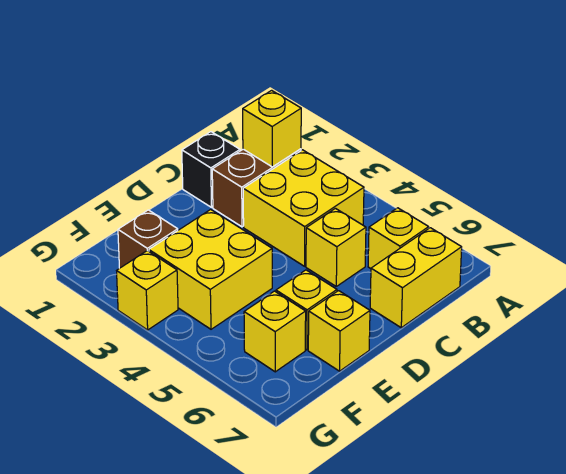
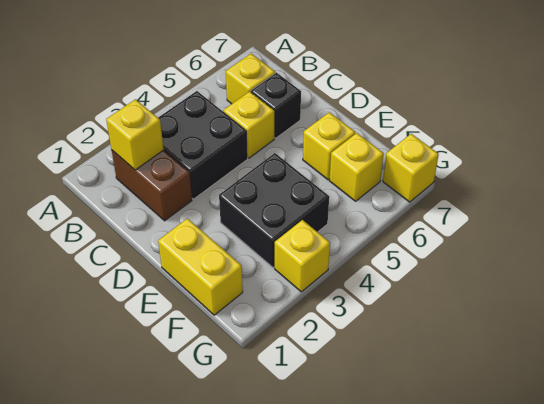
yellow brick B3:C4 level 1 -> black brick B3:C4 level 1
yellow brick B7:C7 level 1 -> yellow brick E1:F1 level 1
black brick C1 level 1 -> black brick C6 level 1
yellow brick E3:F4 level 1 -> black brick E3:F4 level 1
yellow brick E7 level 1 -> yellow brick G7 level 1
brown brick F2 level 1 -> none

